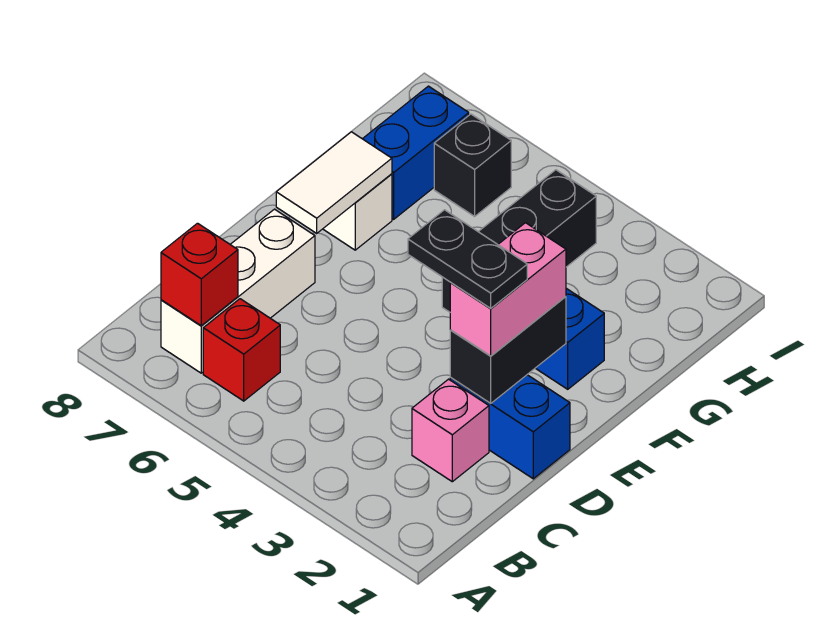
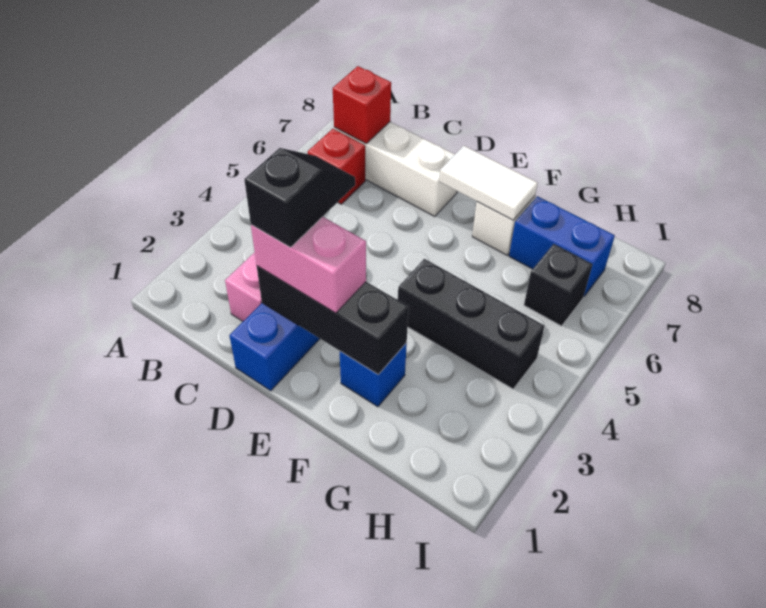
black brick D2:E2 level 2 -> black brick D2:F2 level 2
black plate D2:D3 level 4 -> black slope D2:D3 level 4 top 2

